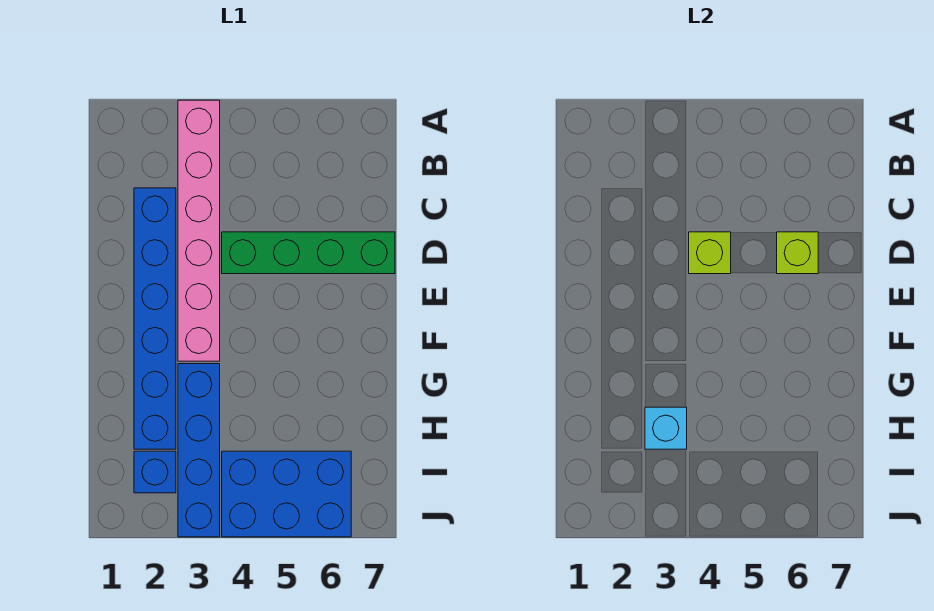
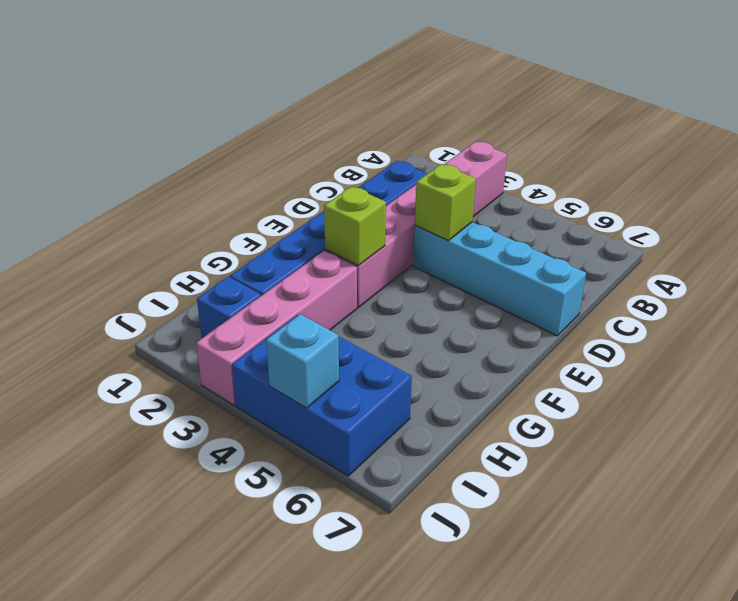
green brick D4:D7 level 1 -> cyan brick D4:D7 level 1
lime brick D6 level 2 -> lime brick F3 level 2
blue brick G3:J3 level 1 -> pink brick G3:J3 level 1
cyan brick H3 level 2 -> cyan brick J5 level 2

